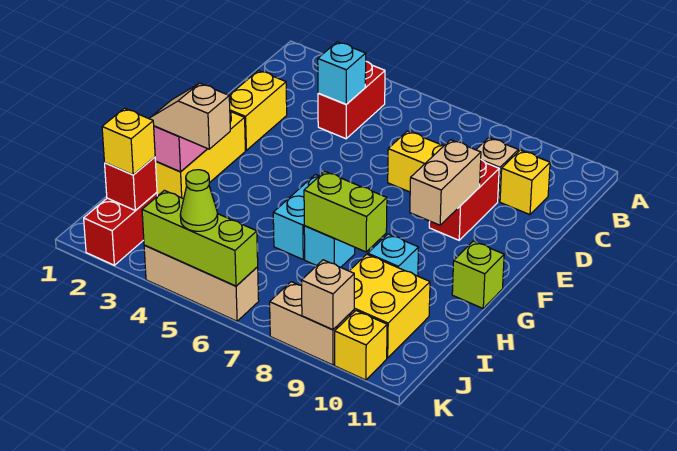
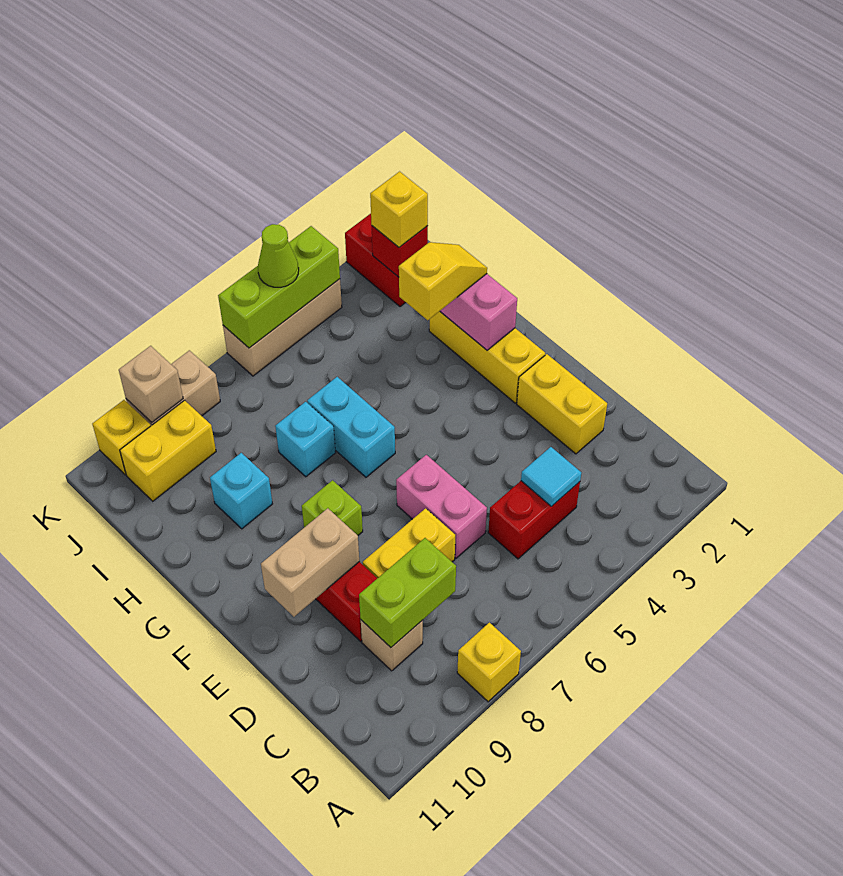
red brick B4:C4 level 1 -> red brick C4:C5 level 1
cyan brick C4 level 2 -> cyan tile C4 level 2
yellow brick C10 level 1 -> yellow brick A8 level 1
none -> pink brick D6:E6 level 1
tan brick E9:F9 level 2 -> tan brick E9:E10 level 2
lime brick G11 level 1 -> lime brick F8 level 1
tan slope H2:H3 level 3 top 3 -> yellow slope H2:H3 level 3 top 3
lime brick H7:H8 level 2 -> lime brick C8:C9 level 2
yellow brick I9:J10 level 1 -> yellow brick J9:J10 level 1

